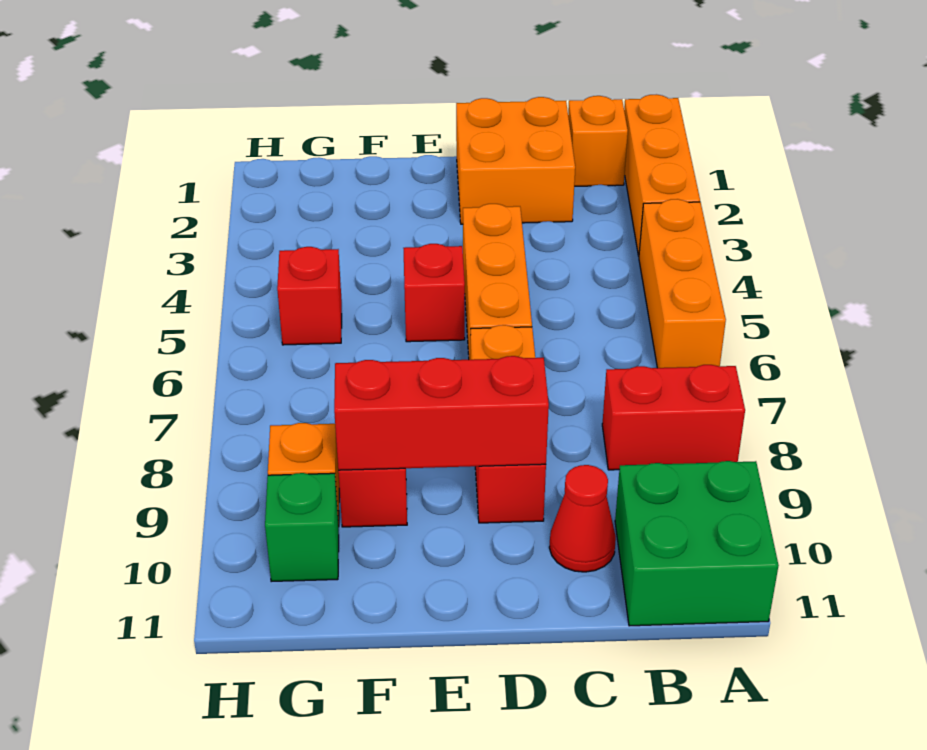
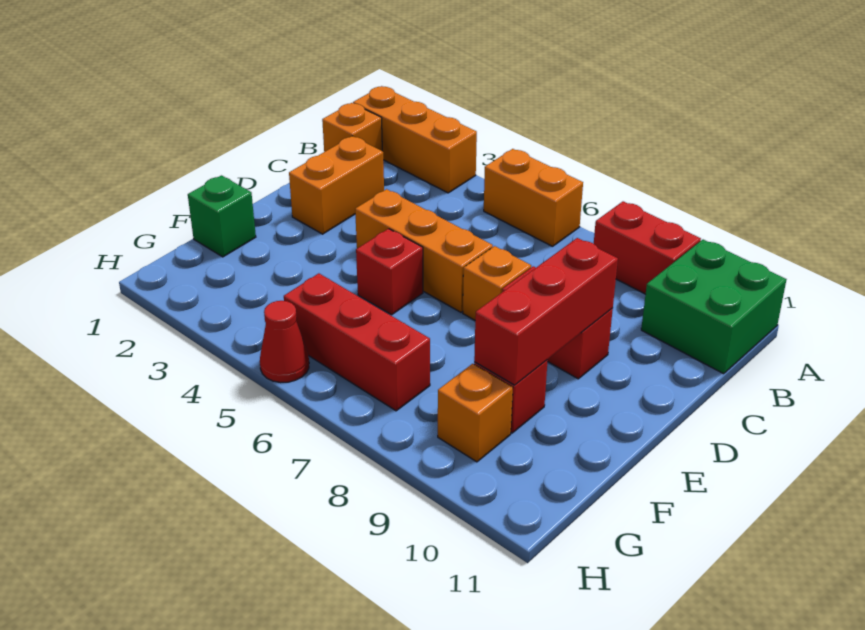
orange brick A4:A6 level 1 -> orange brick A5:A6 level 1
red brick A8:B8 level 1 -> red brick A8:A9 level 1
orange brick C1:D2 level 1 -> orange brick C2:D2 level 1
red cone C10 level 1 -> red cone H5 level 1
red brick G5 level 1 -> red brick G5:G7 level 1
green brick G10 level 1 -> green brick F1 level 1

